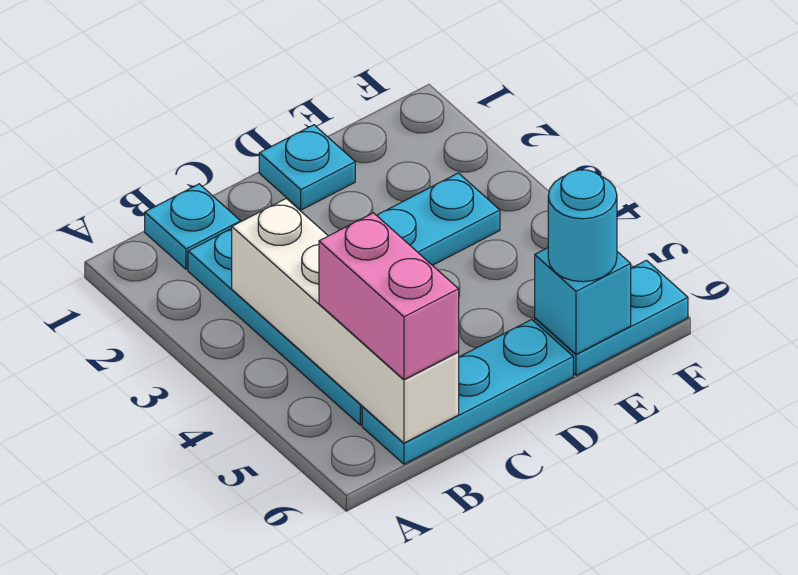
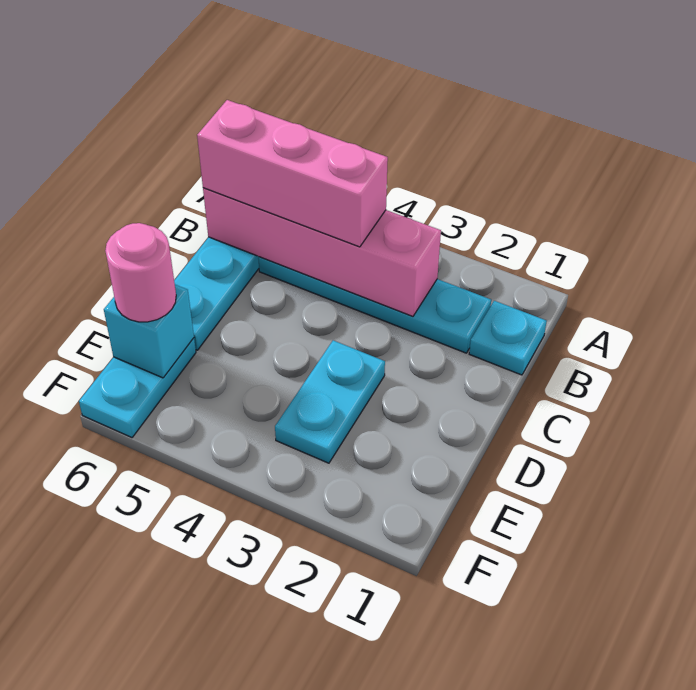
white brick B3:B6 level 2 -> pink brick B3:B6 level 2
pink brick B5:B6 level 3 -> pink brick B4:B6 level 3
cyan plate D1 level 1 -> none
cyan round brick E6 level 3 -> pink round brick E6 level 3

